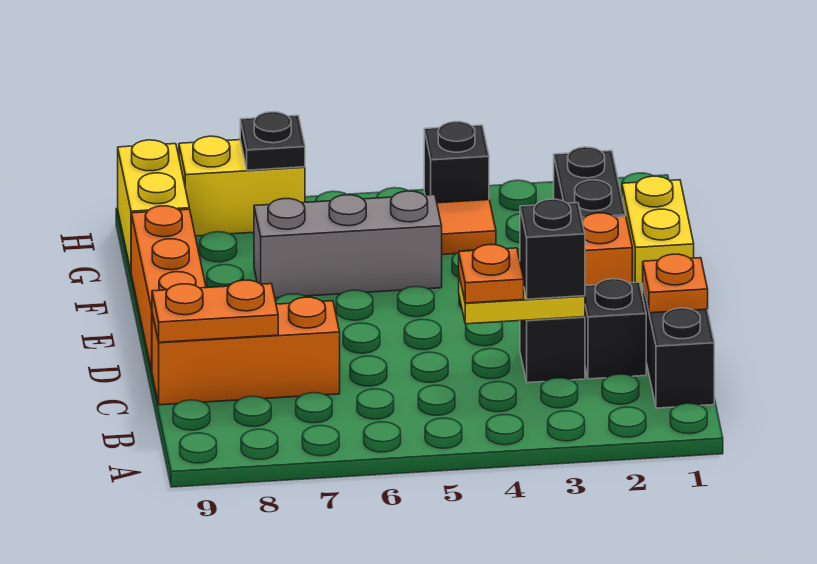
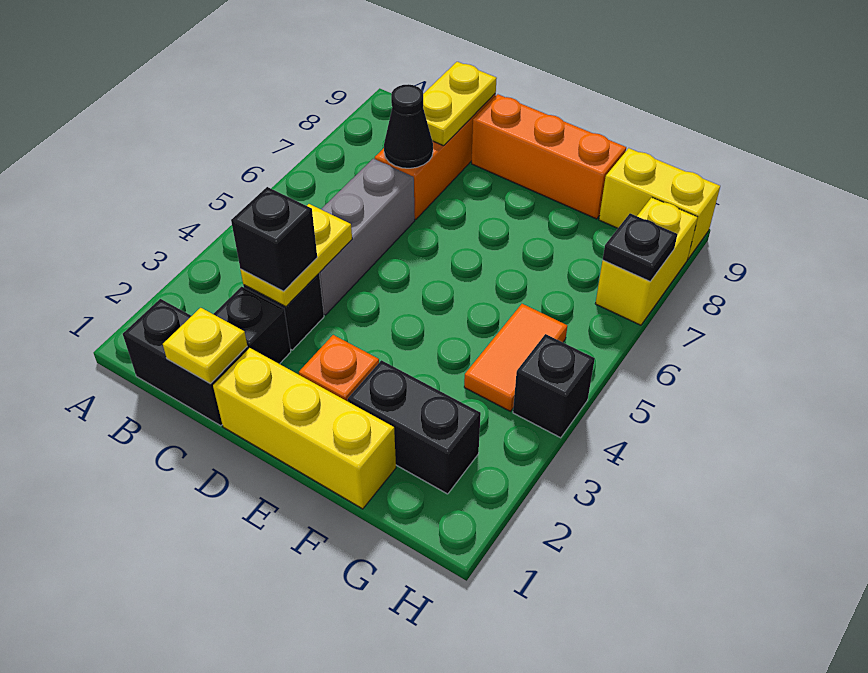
orange plate C1 level 2 -> yellow plate C1 level 2
orange plate C4 level 3 -> none
none -> black cone C7 level 2
orange plate C8:C9 level 2 -> yellow plate C8:C9 level 2
yellow brick E1:F1 level 1 -> yellow brick D1:F1 level 1
grey brick F5:F7 level 1 -> grey brick C4:C6 level 1

